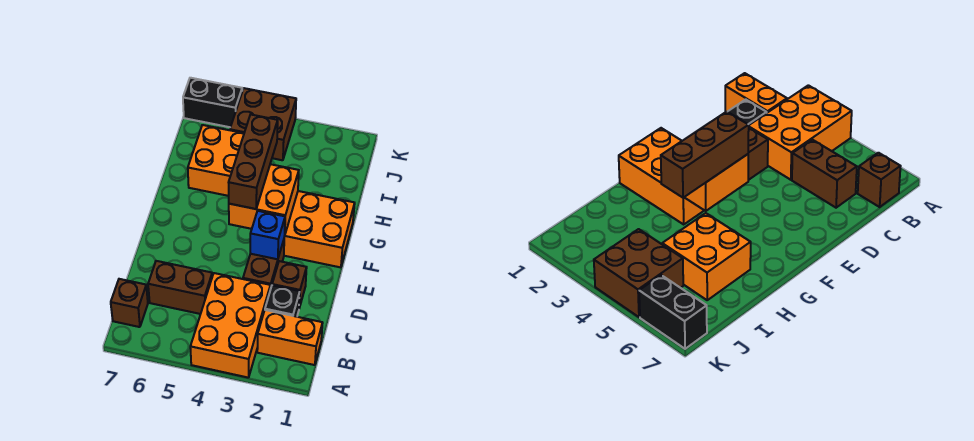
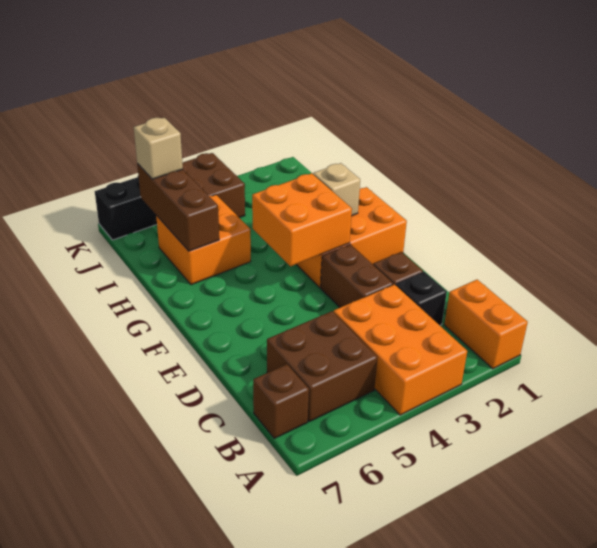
orange brick B1:B2 level 1 -> orange brick A1:B1 level 1
brown brick C5:C6 level 1 -> brown brick B5:C6 level 1
blue brick E3 level 2 -> none
brown brick F4:H4 level 3 -> brown brick H6:J6 level 2
none -> tan brick G2 level 2
none -> tan brick J6 level 3

